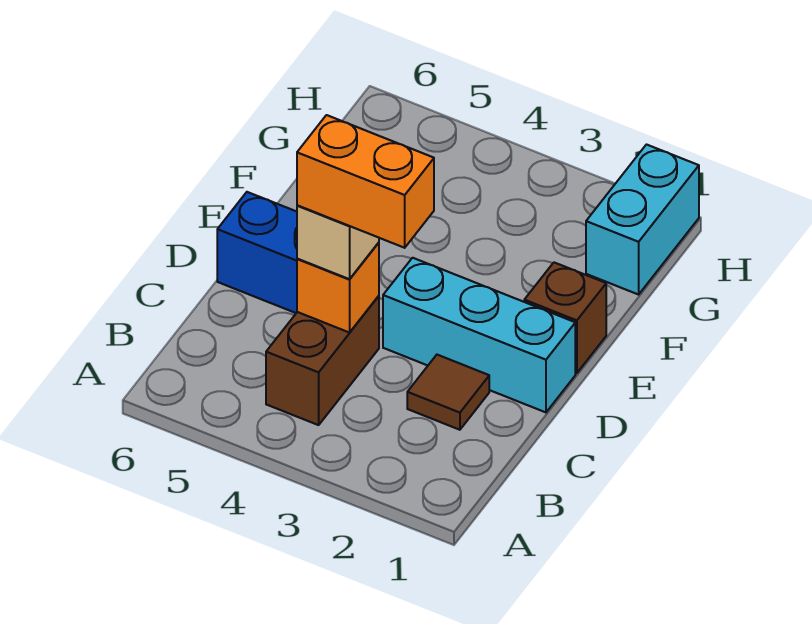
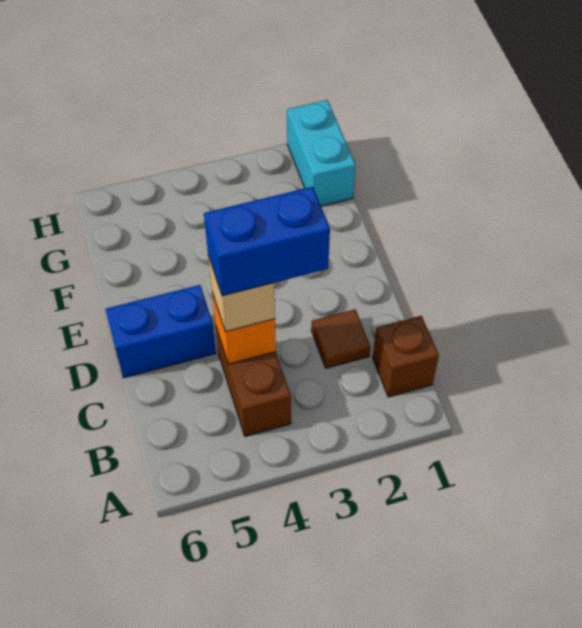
orange brick C3:C4 level 4 -> blue brick C3:C4 level 4
cyan brick D1:D3 level 1 -> none
brown brick E1 level 1 -> brown brick B1 level 1

